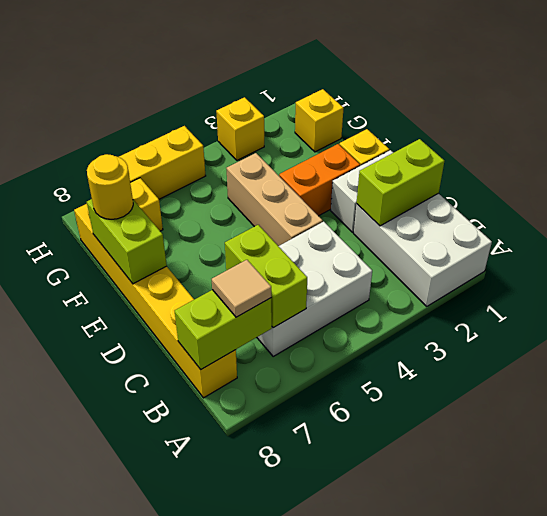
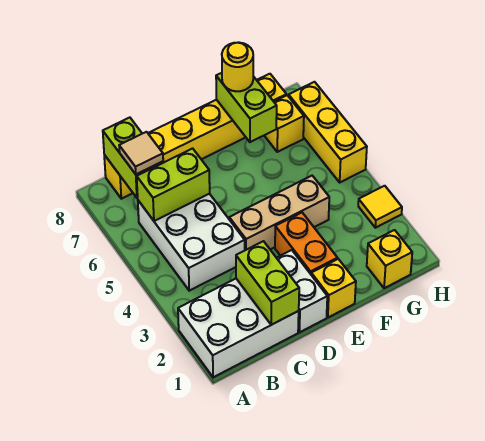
lime brick E8:F8 level 2 -> lime brick F7:F8 level 2
yellow brick H3 level 1 -> yellow tile H3 level 1

